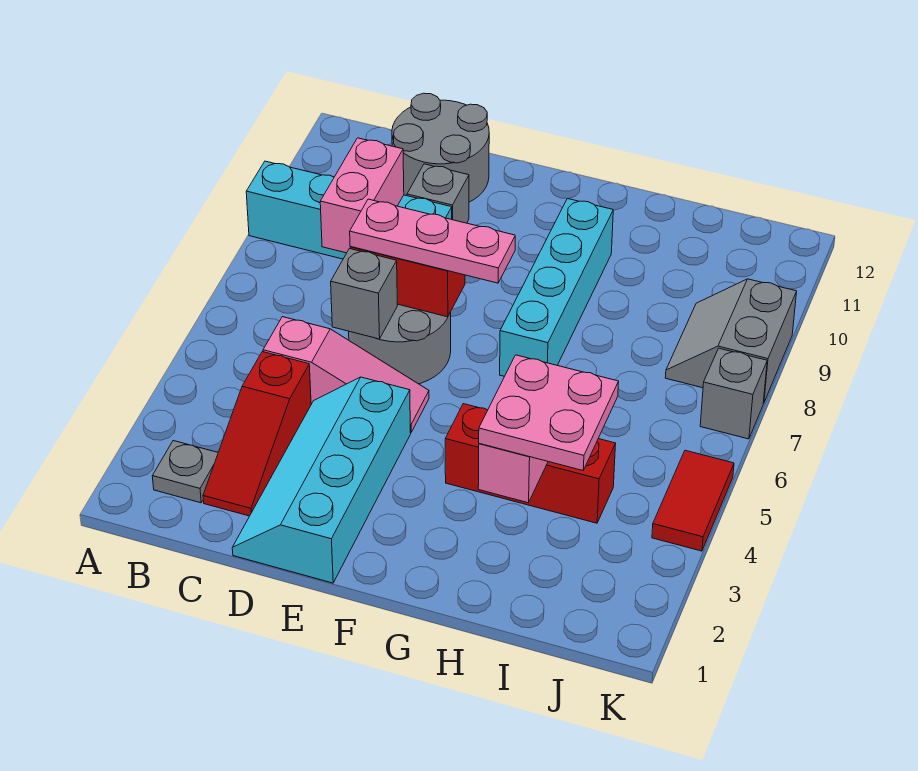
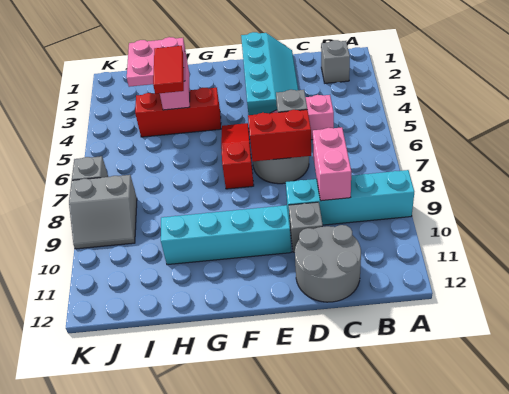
grey plate B2 level 1 -> grey brick B2 level 1
red slope C2:C4 level 1 top 4 -> red slope F5:F7 level 1 top 7
pink plate D7:F7 level 3 -> none
cyan brick G7:G10 level 1 -> cyan brick E10:H10 level 1
grey slope J8:K9 level 1 top K -> grey slope J8:K9 level 1 top 8
red tile K4:K5 level 1 -> red tile H4:H5 level 4

